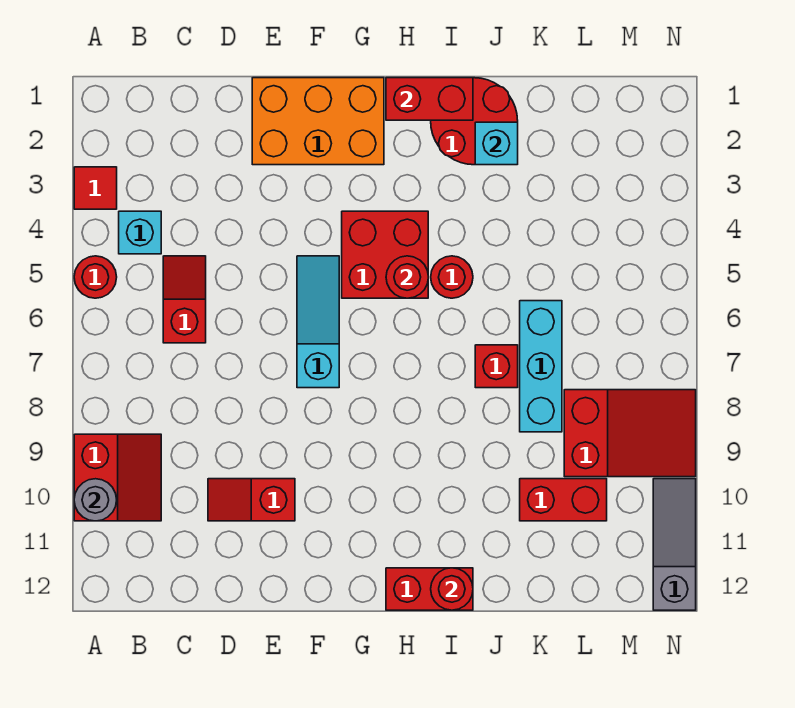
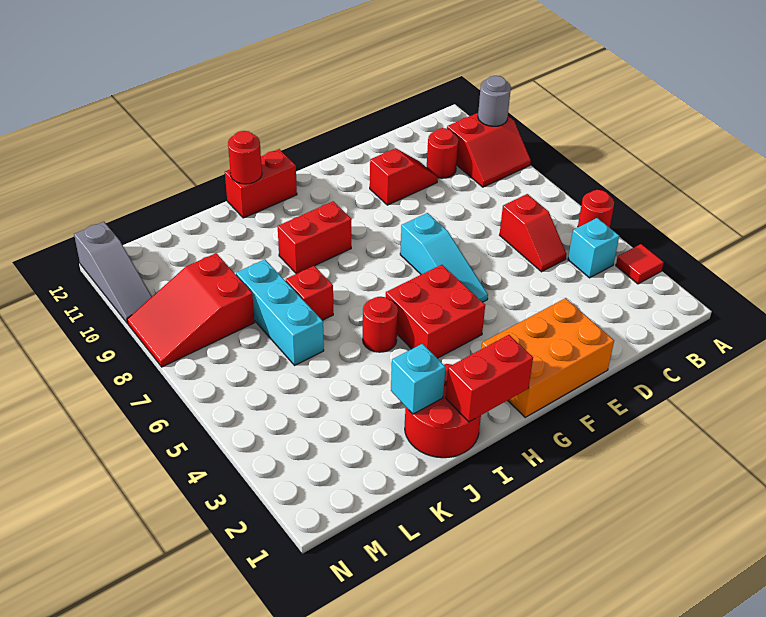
red slope A9:B10 level 1 top A -> red slope A9:B10 level 1 top 10
red round brick H5 level 2 -> red round brick C10 level 1
red brick K10:L10 level 1 -> red brick H9:I9 level 1

